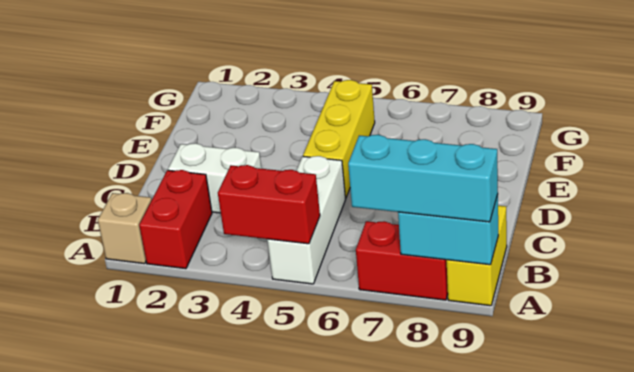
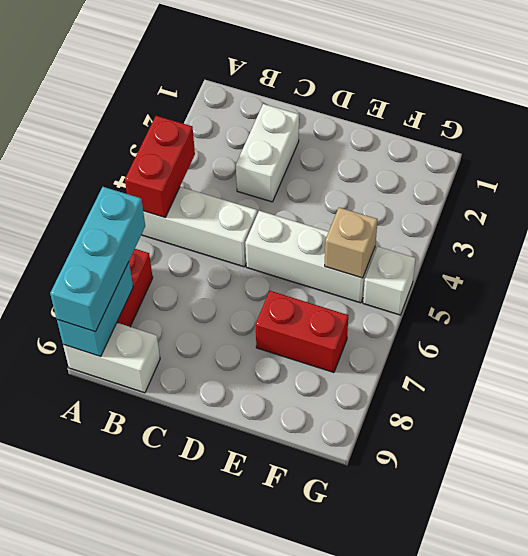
tan brick A1 level 1 -> tan brick F5 level 2
red brick A2:B2 level 1 -> red brick E7:F7 level 1
yellow brick A9:B9 level 1 -> white brick A9:B9 level 1
yellow brick D5:F5 level 1 -> white brick D5:F5 level 1
none -> white brick G5 level 1

